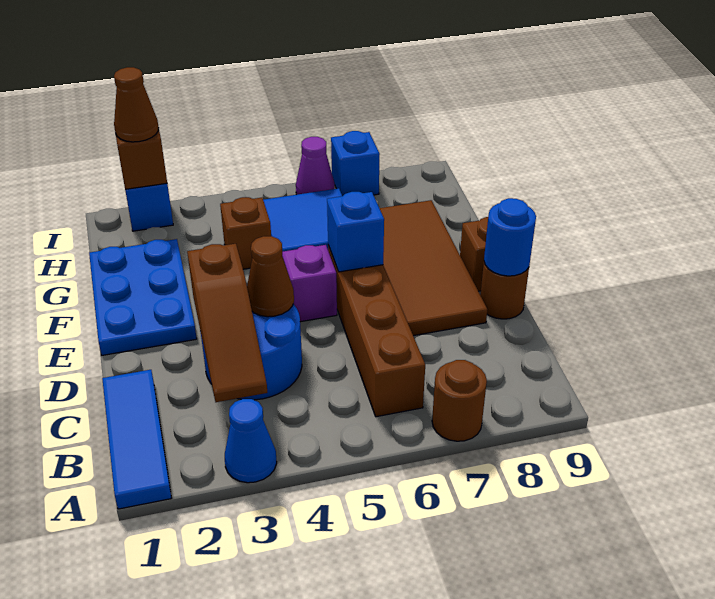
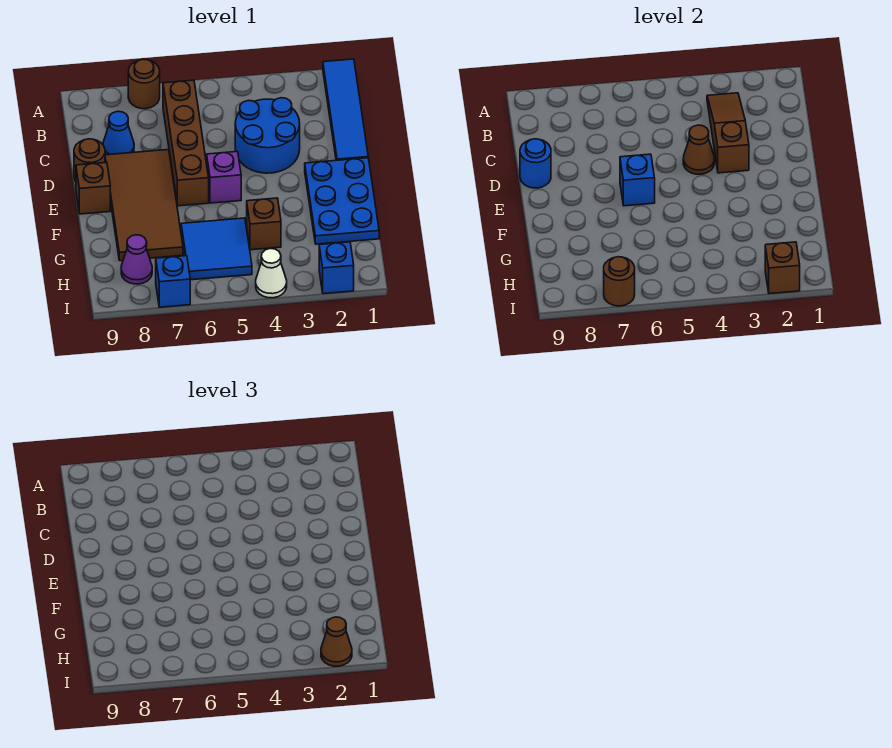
blue tile A1:C1 level 1 -> blue tile A1:D1 level 1
blue cone A3 level 1 -> blue cone C8 level 1
none -> white cone I4 level 1
purple cone I6 level 1 -> purple cone H8 level 1
none -> brown round brick I7 level 2

